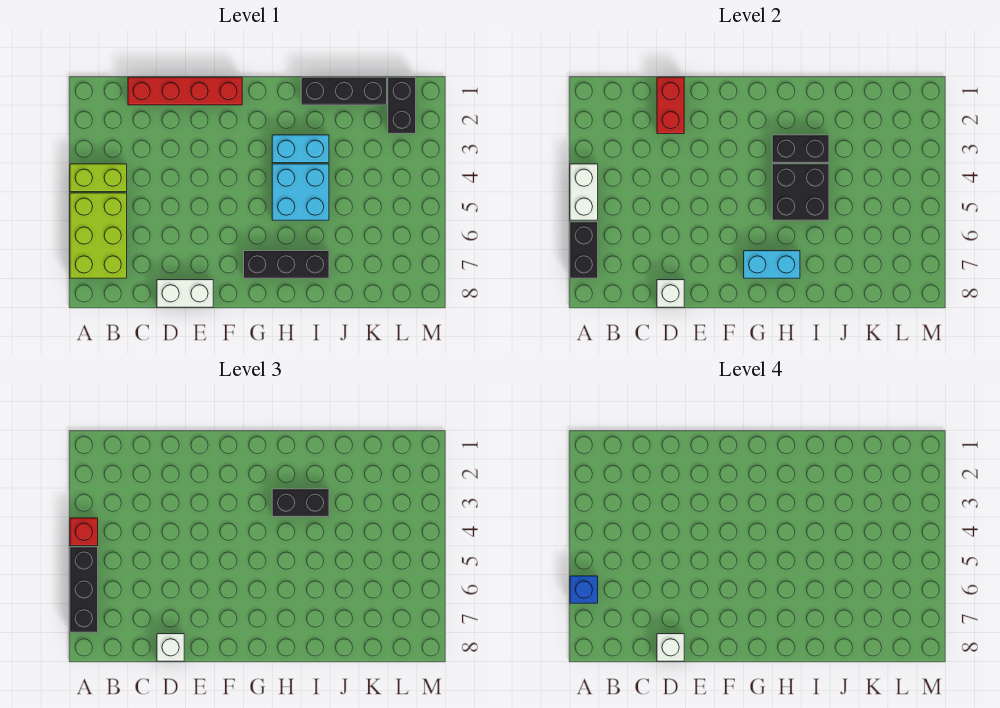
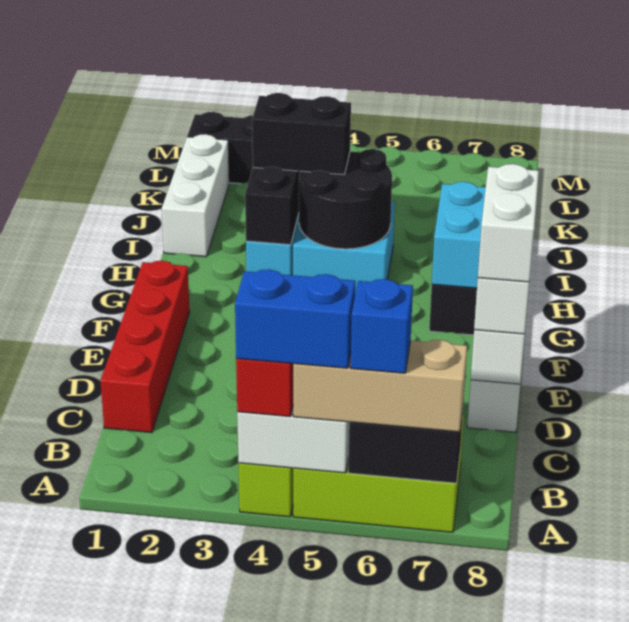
none -> blue brick A4:A5 level 4
black brick A5:A7 level 3 -> tan brick A5:A7 level 3
red brick D1:D2 level 2 -> none
white brick D8 level 4 -> white brick D8:E8 level 4
black brick H3:I3 level 3 -> black brick I3:I4 level 3
black brick H4:I5 level 2 -> black round brick H4:I5 level 2
black brick I1:K1 level 1 -> white brick I1:K1 level 1

